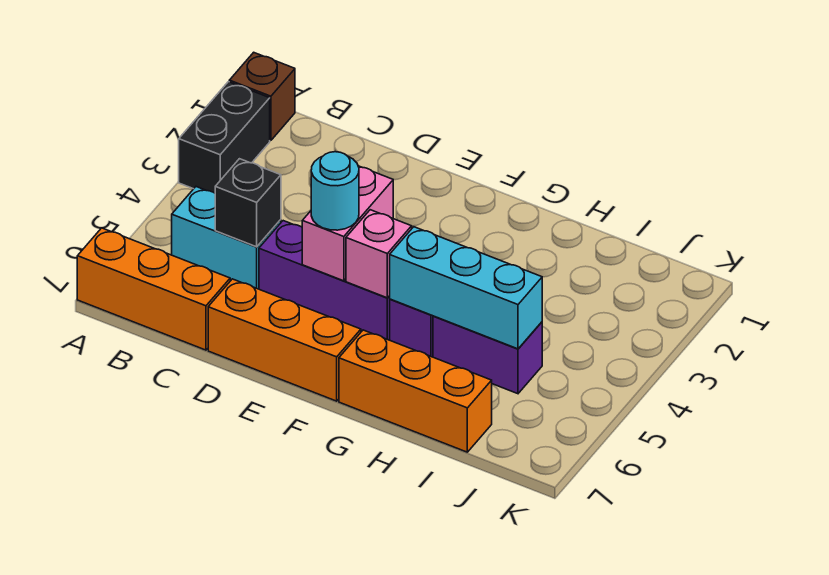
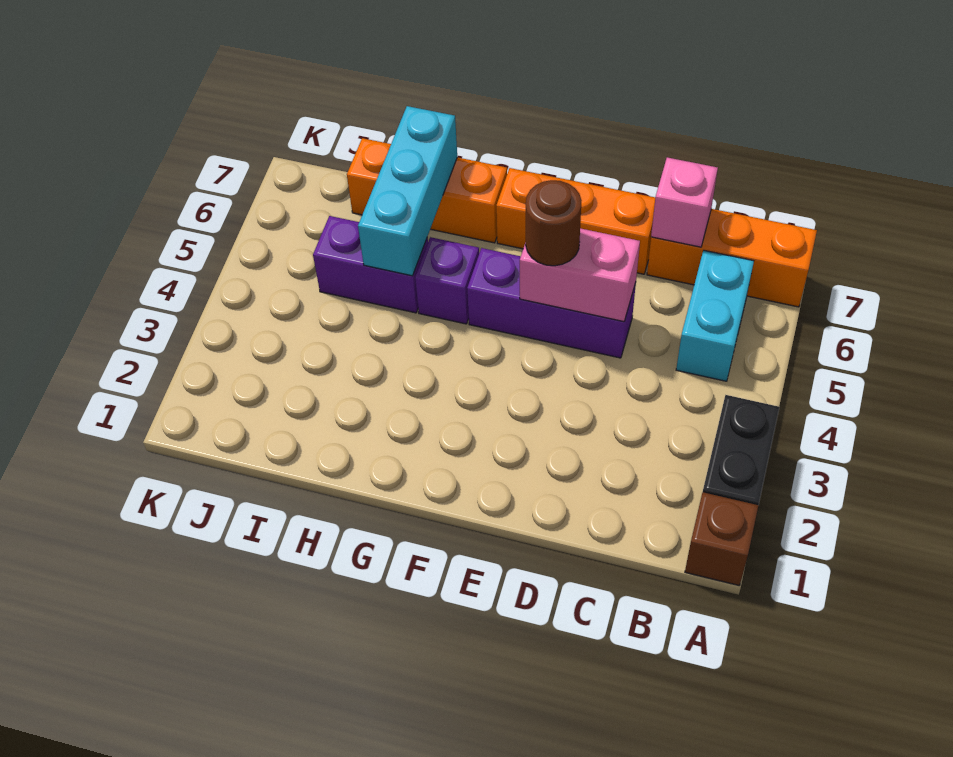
cyan brick B5:C5 level 1 -> cyan brick B5:B6 level 1
black brick C5 level 2 -> none
pink brick E4:E5 level 2 -> pink brick D5:E5 level 2
cyan round brick E5 level 3 -> brown round brick E5 level 3
pink brick F5 level 2 -> pink brick C7 level 2
cyan brick G5:I5 level 2 -> cyan brick H5:H7 level 2

